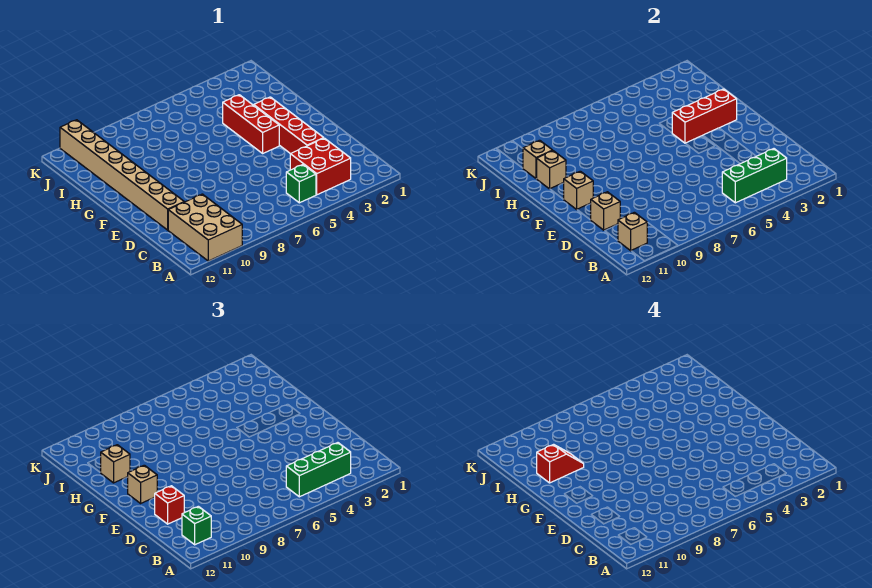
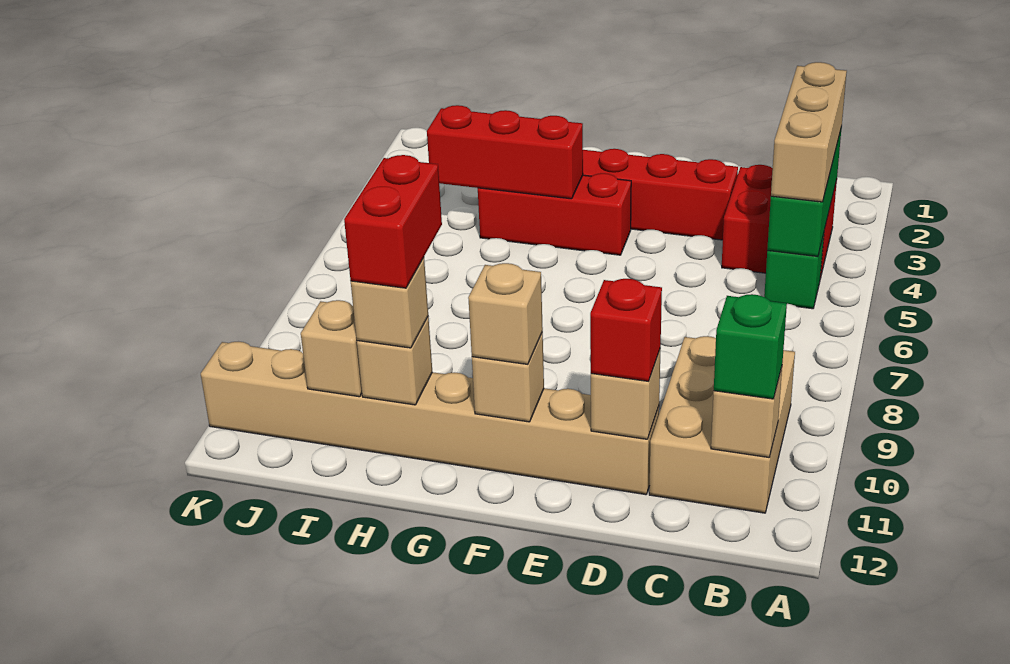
tan brick A10:C11 level 1 -> tan brick B9:C11 level 1
green brick B3:B5 level 3 -> tan brick B3:B5 level 3
red brick G2:G4 level 2 -> red brick G4:I4 level 2
red slope H10:H11 level 4 top 11 -> red brick H10:H11 level 4

